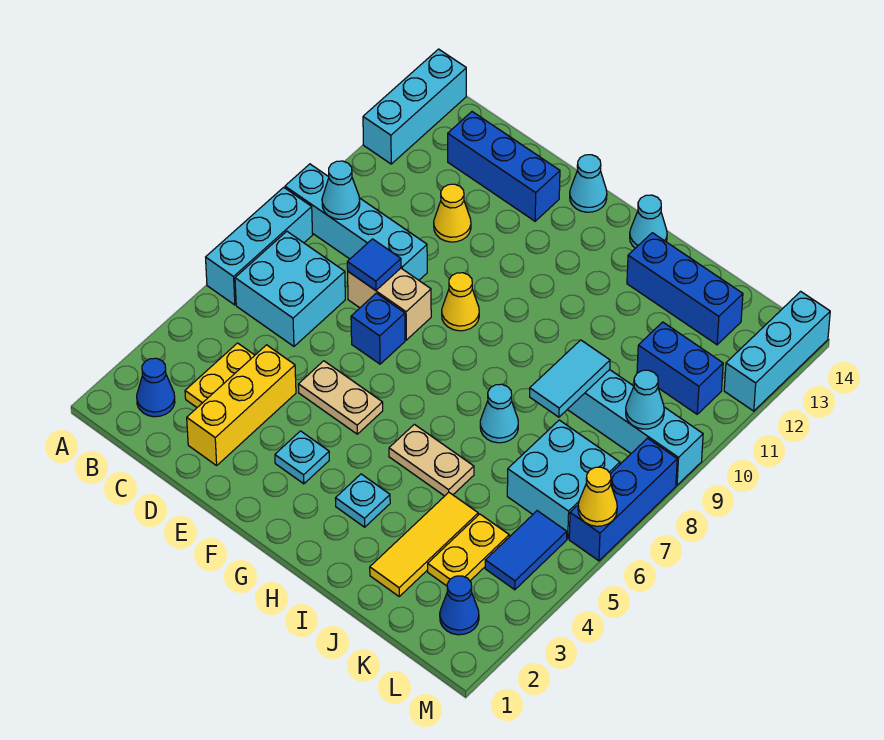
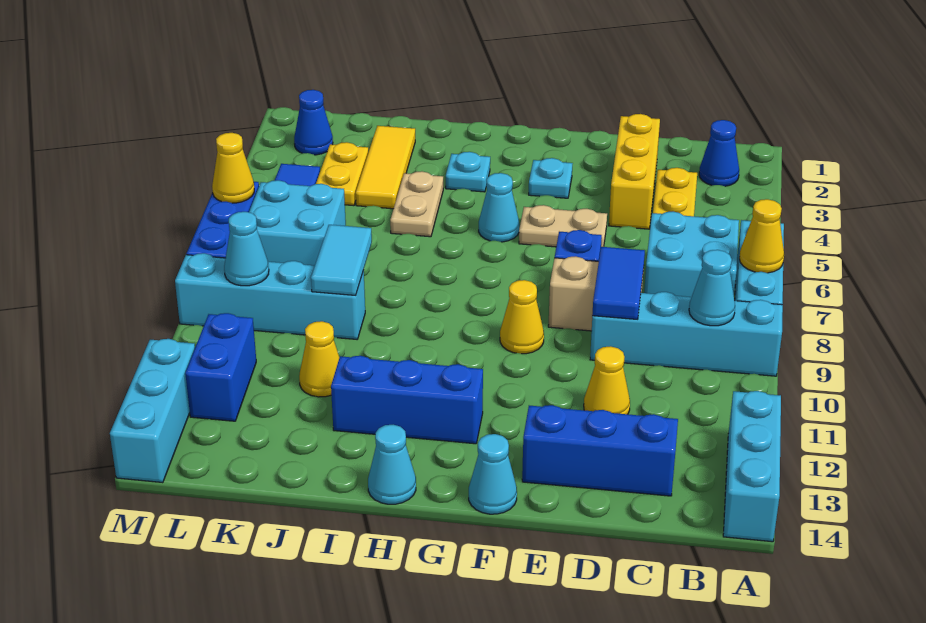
none -> yellow cone A7 level 2
blue tile D8 level 2 -> blue tile D8:D9 level 2
tan plate H5:I5 level 1 -> tan plate I4:I5 level 1
cyan cone I7 level 1 -> cyan cone G5 level 1
blue brick I13:K13 level 1 -> blue brick G12:I12 level 1
none -> yellow cone J11 level 1
blue brick K11:L11 level 1 -> blue brick L11:L12 level 1

